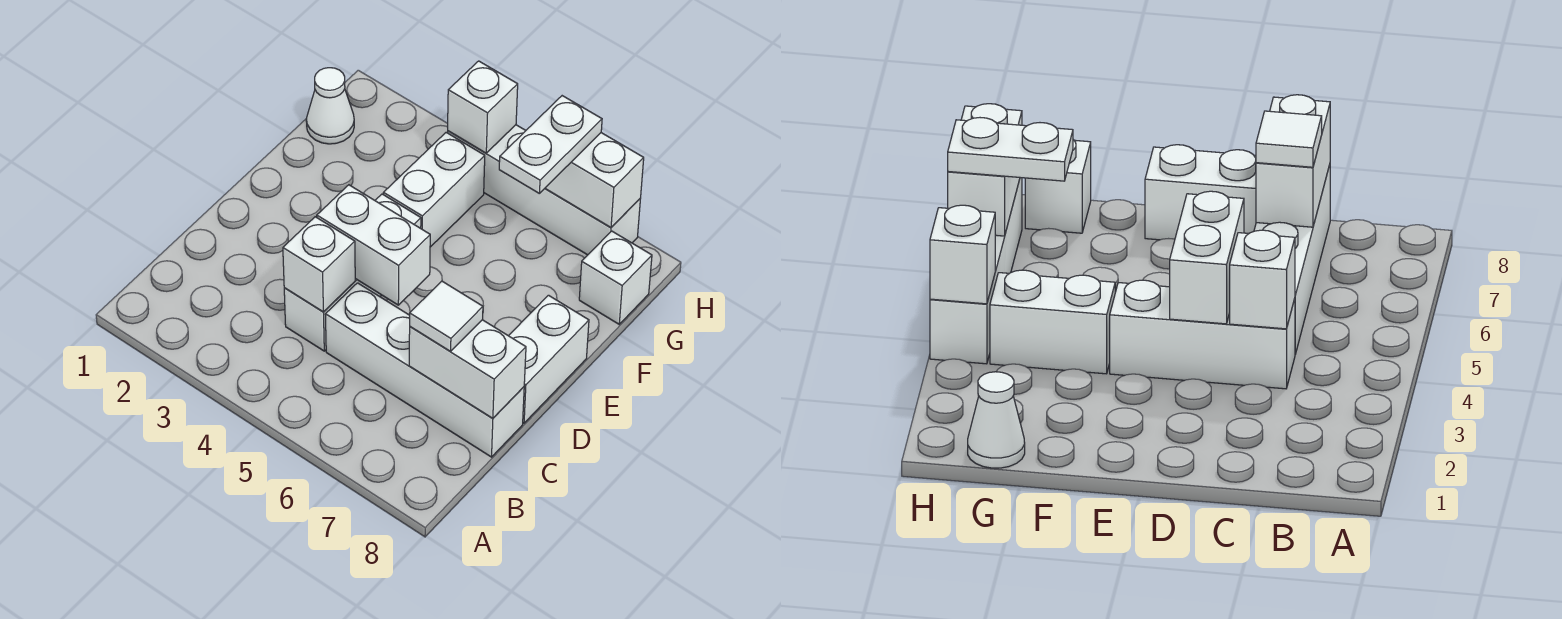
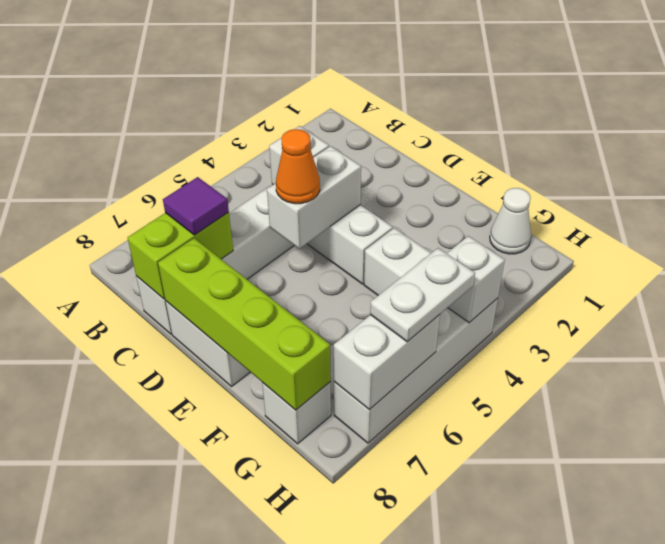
white brick C7:C8 level 2 -> lime brick C7:C8 level 2
white tile C7 level 3 -> purple tile C7 level 3
none -> orange cone D5 level 3
none -> lime brick D8:G8 level 2
white plate G6:H6 level 3 -> white plate H5:H6 level 3

